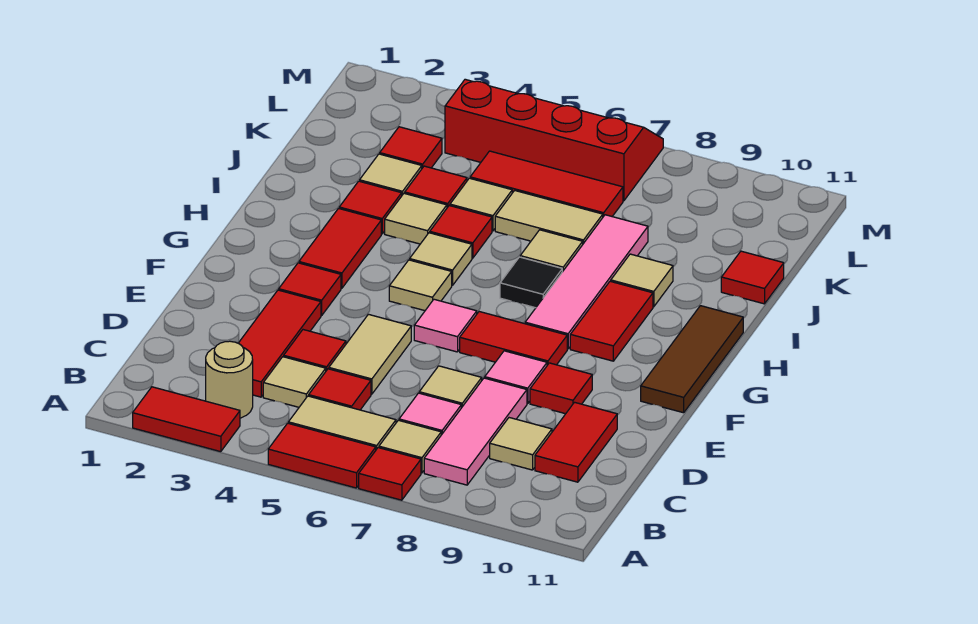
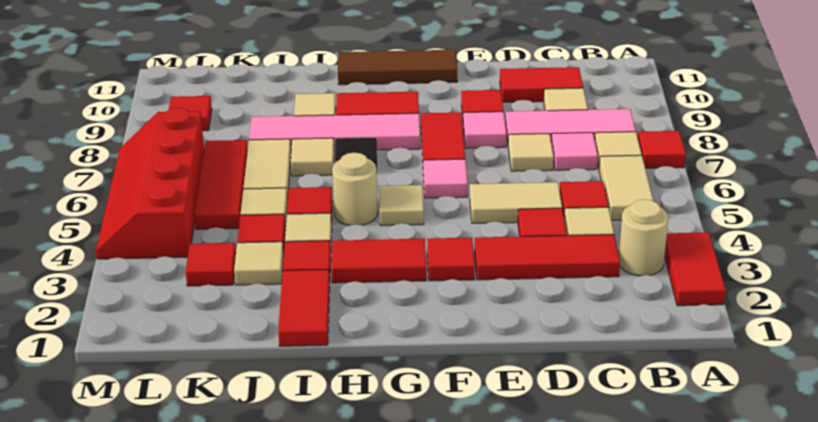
red tile A5:A6 level 1 -> red tile I1:I2 level 1
tan tile H5 level 1 -> tan round brick H5 level 1
red tile J11 level 1 -> red tile L9 level 1

